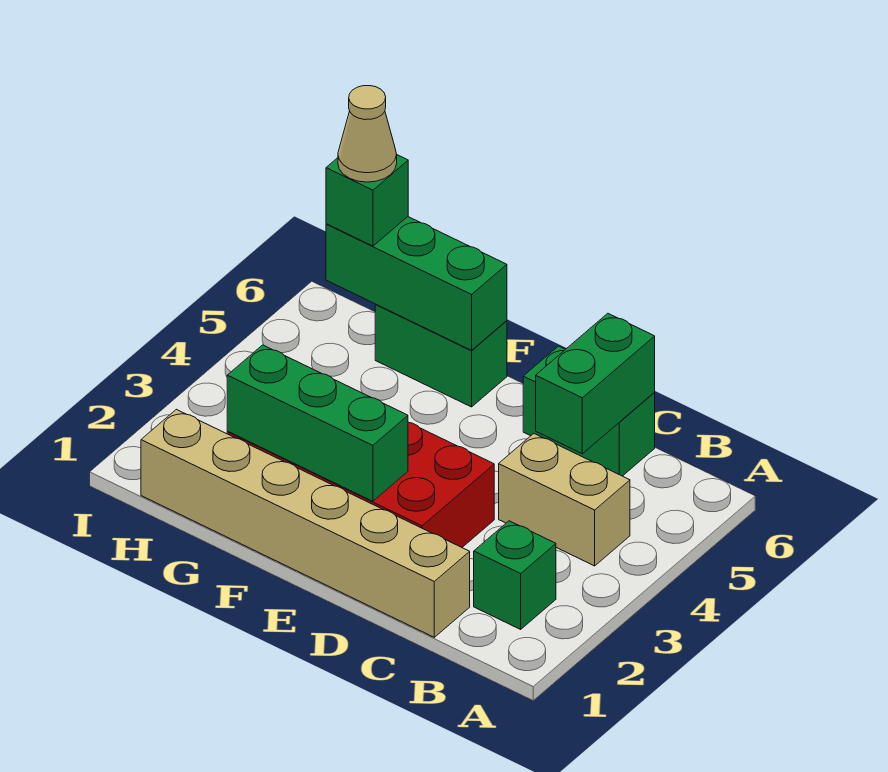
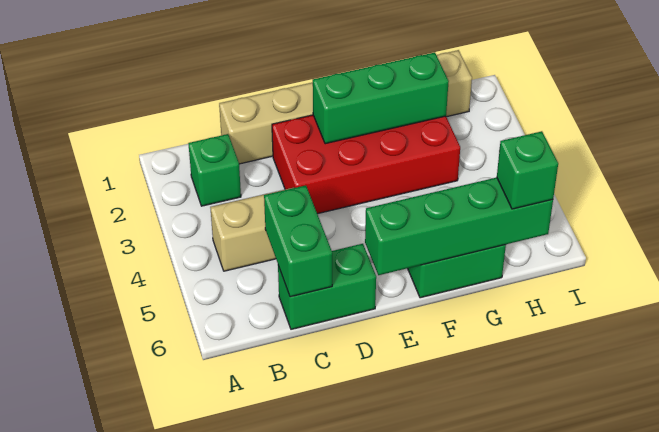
green brick F6:H6 level 2 -> green brick E6:H6 level 2
tan cone H6 level 4 -> none

